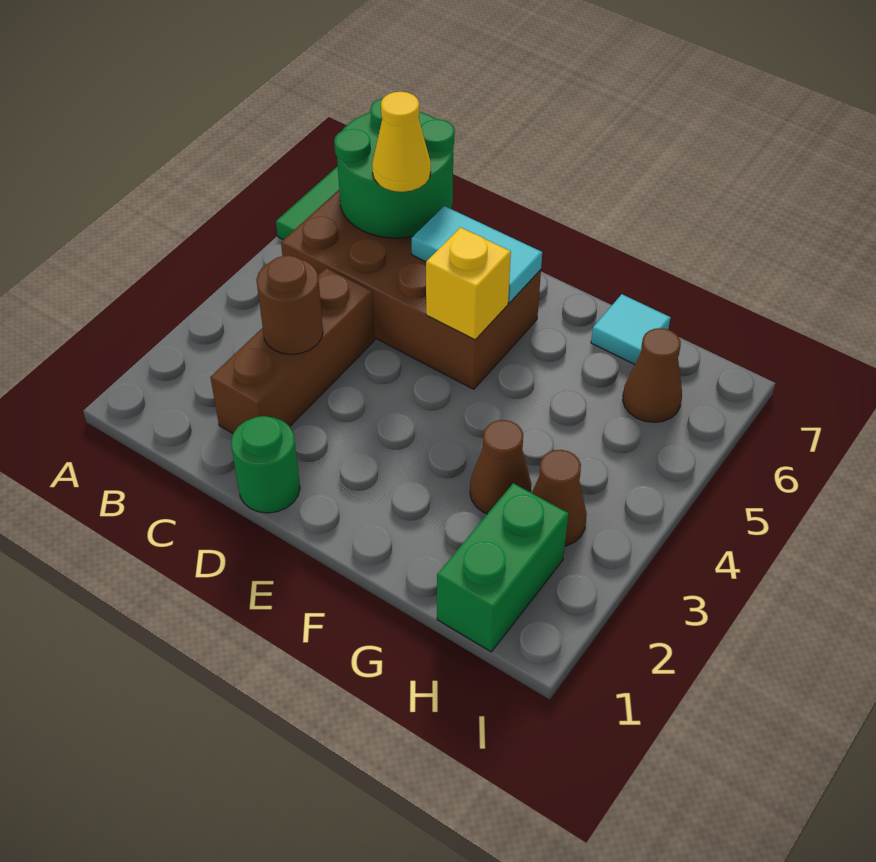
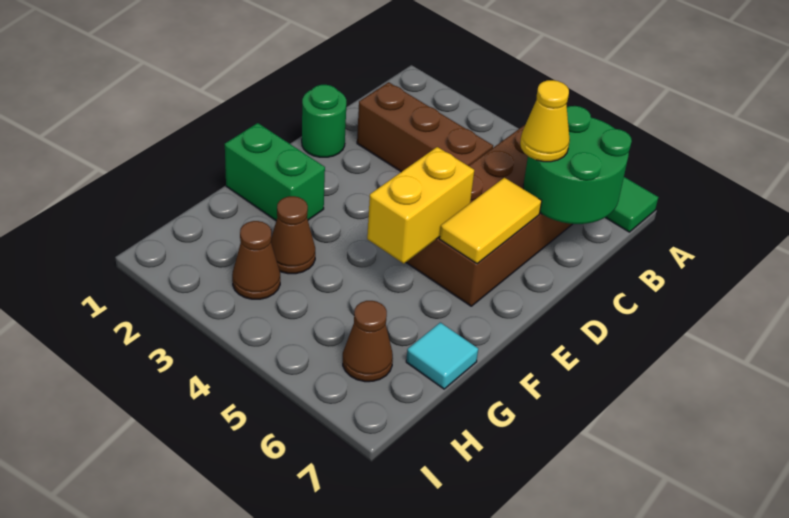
brown round brick C3 level 2 -> none
cyan tile D6:E6 level 2 -> yellow tile D6:E6 level 2
yellow brick E5 level 2 -> yellow brick E5:F5 level 2
green brick H1:H2 level 1 -> green brick F1:F2 level 1

